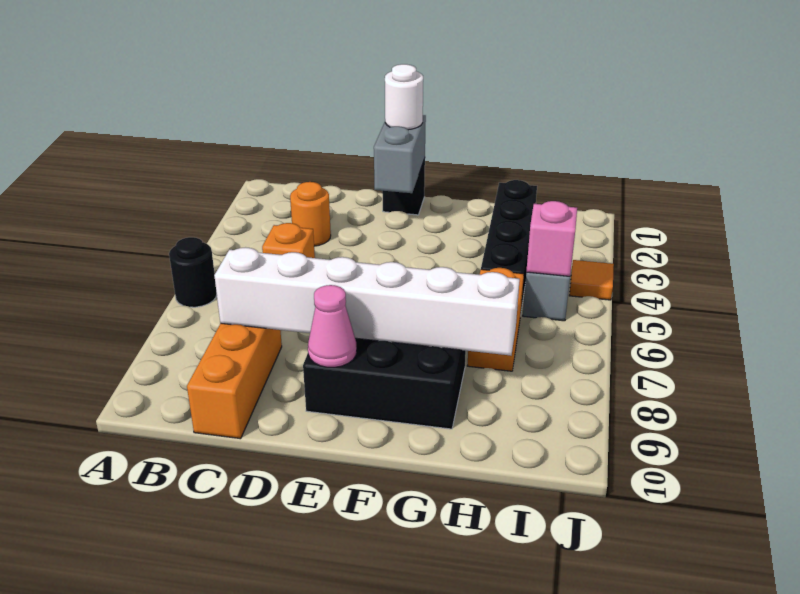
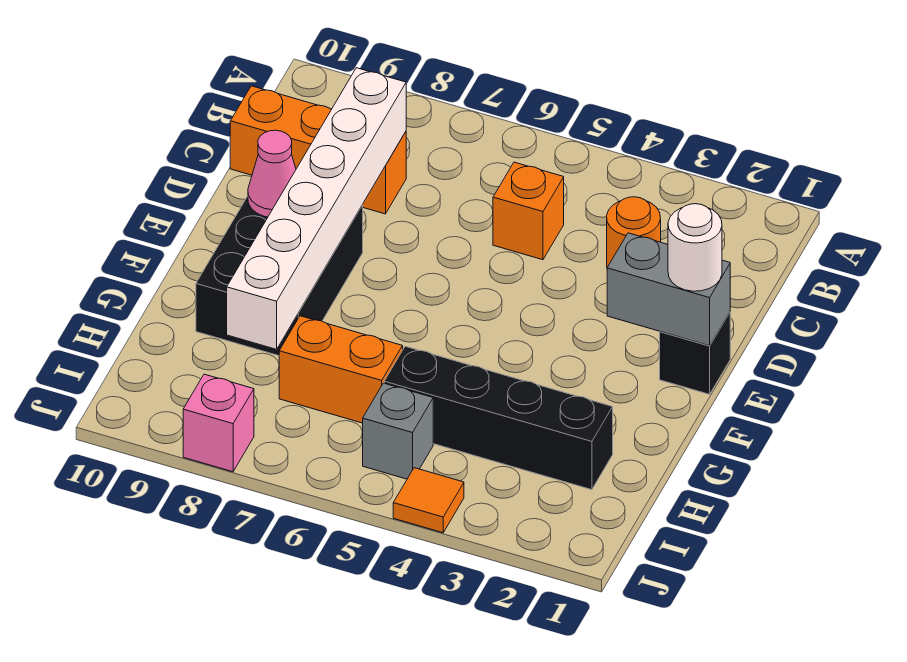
black round brick A6 level 1 -> none
pink brick I5 level 2 -> pink brick J8 level 1

